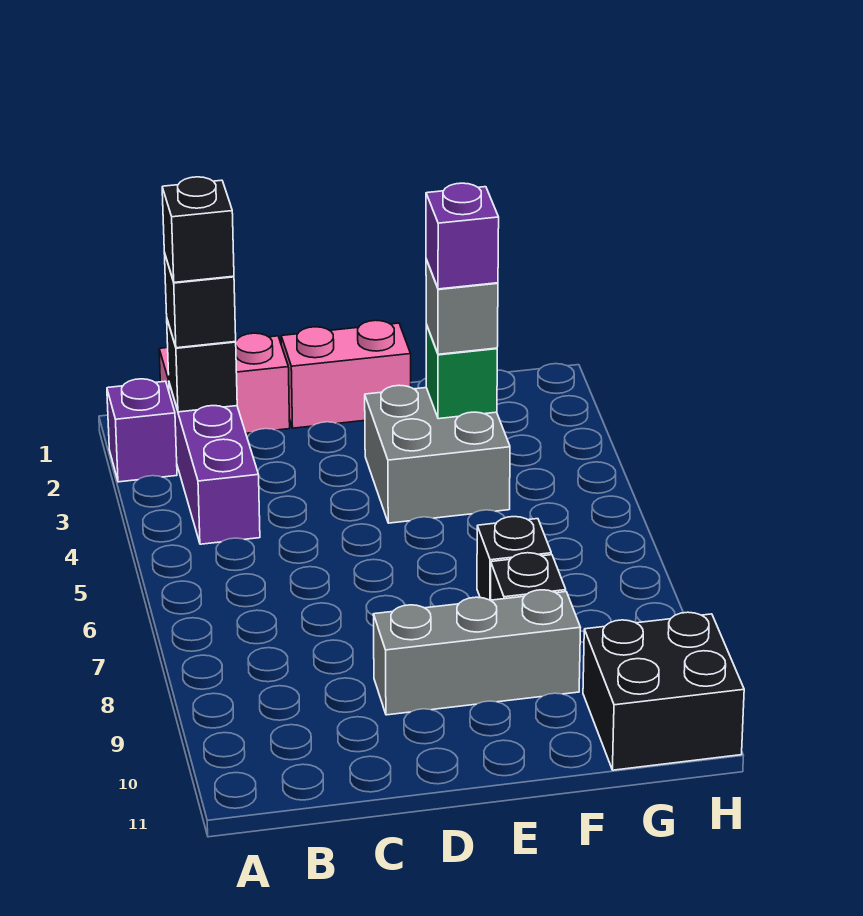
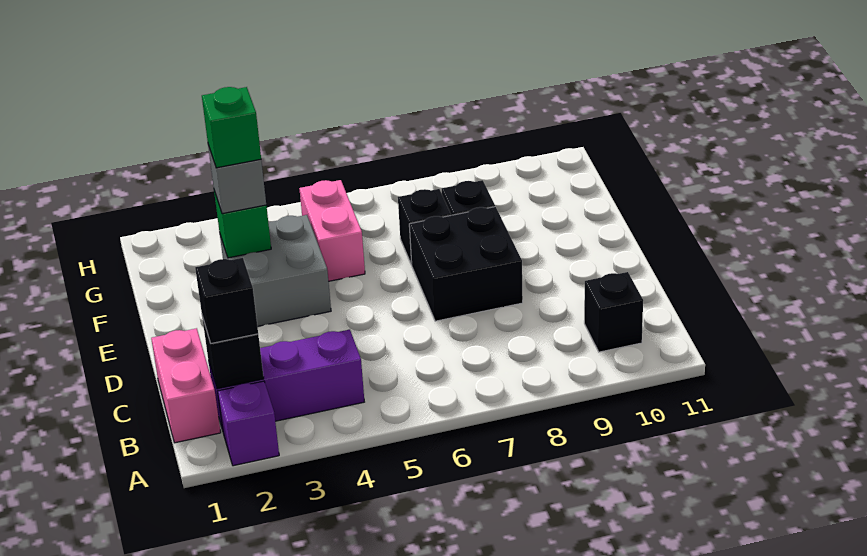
black brick B2 level 4 -> black brick B10 level 1
pink brick D1:E1 level 1 -> pink brick F5:G5 level 1
grey brick D9:F9 level 1 -> none
purple brick F3 level 4 -> green brick F3 level 4
black brick G10:H11 level 1 -> black brick D7:E8 level 1

